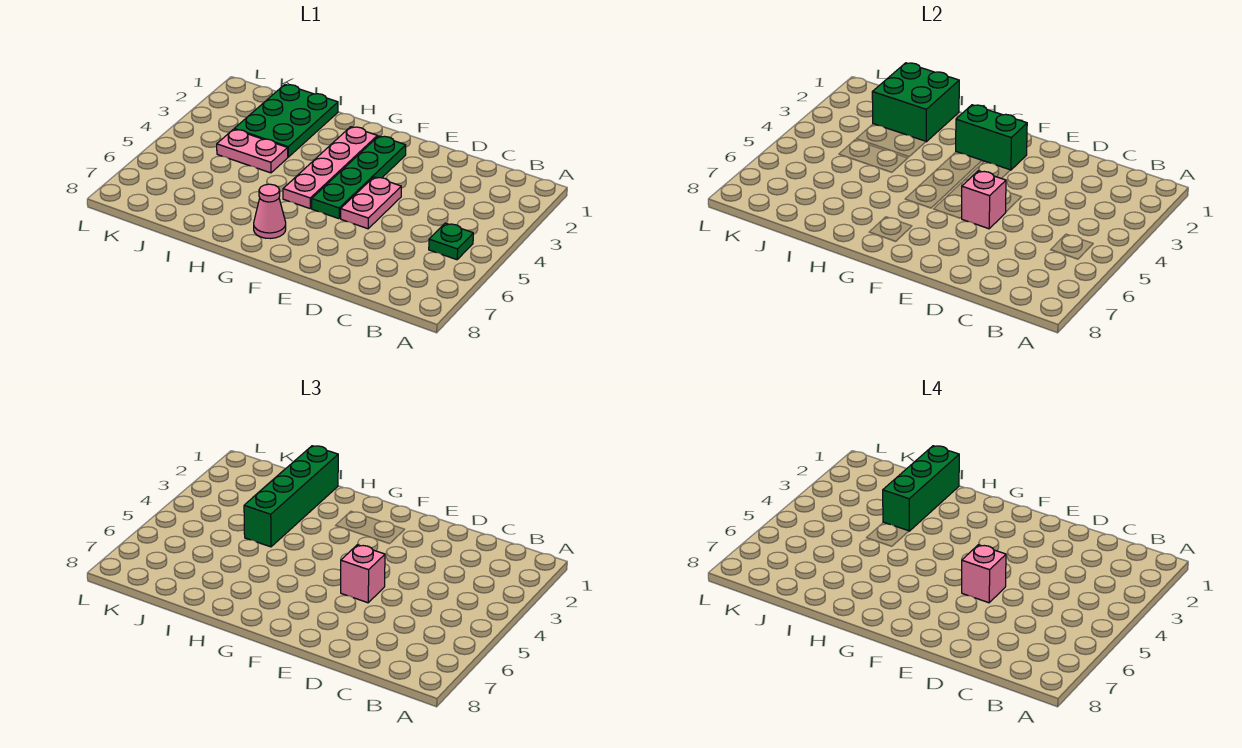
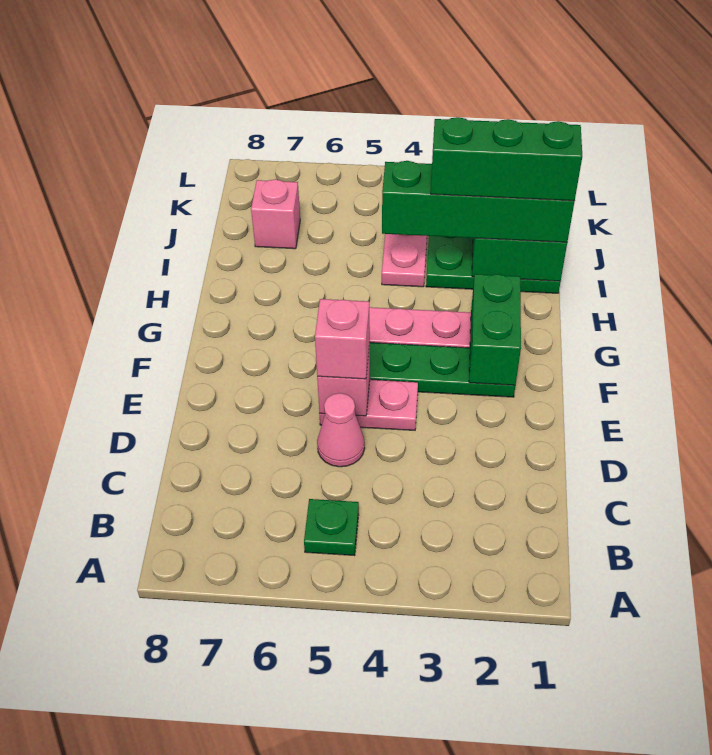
pink brick E5 level 4 -> pink brick J7 level 1
pink cone G7 level 1 -> pink cone D5 level 1

